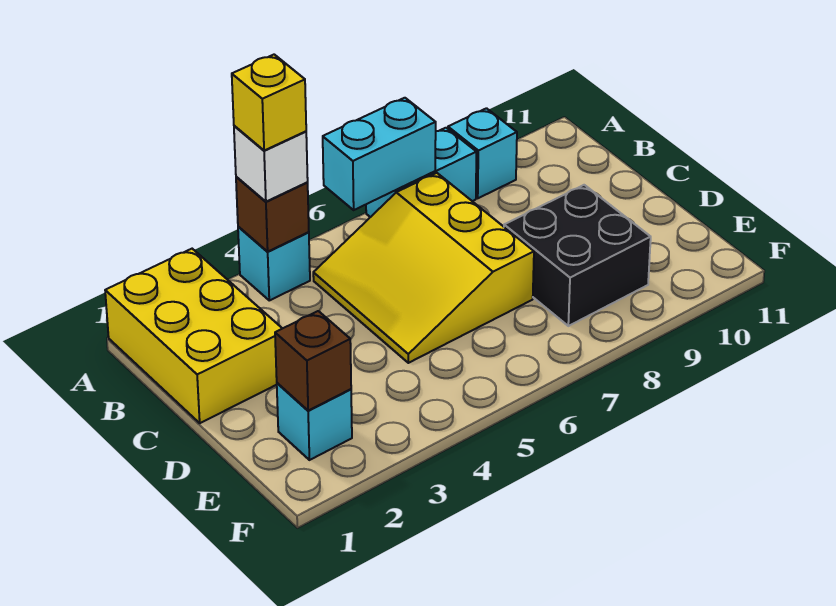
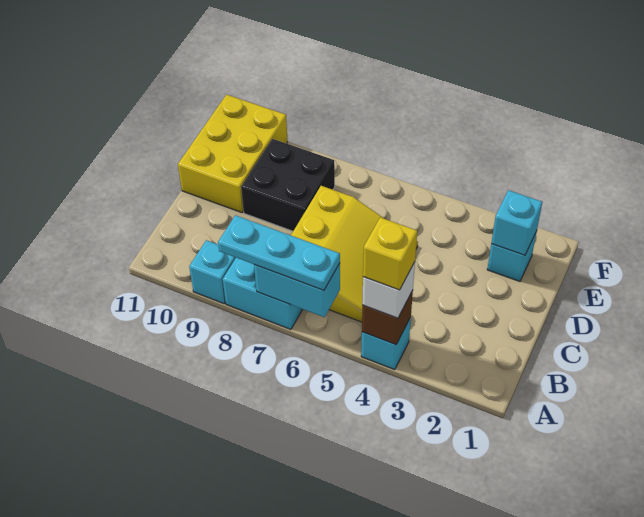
yellow brick A1:C2 level 1 -> yellow brick D10:F11 level 1
none -> cyan plate A6:A8 level 3
brown brick E2 level 2 -> cyan brick E2 level 2

